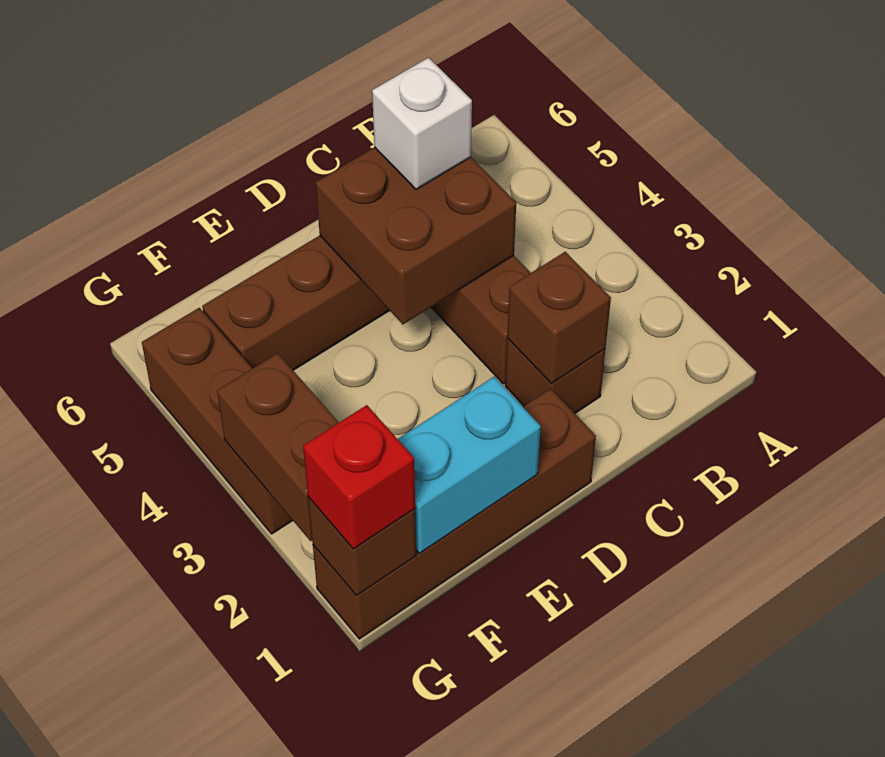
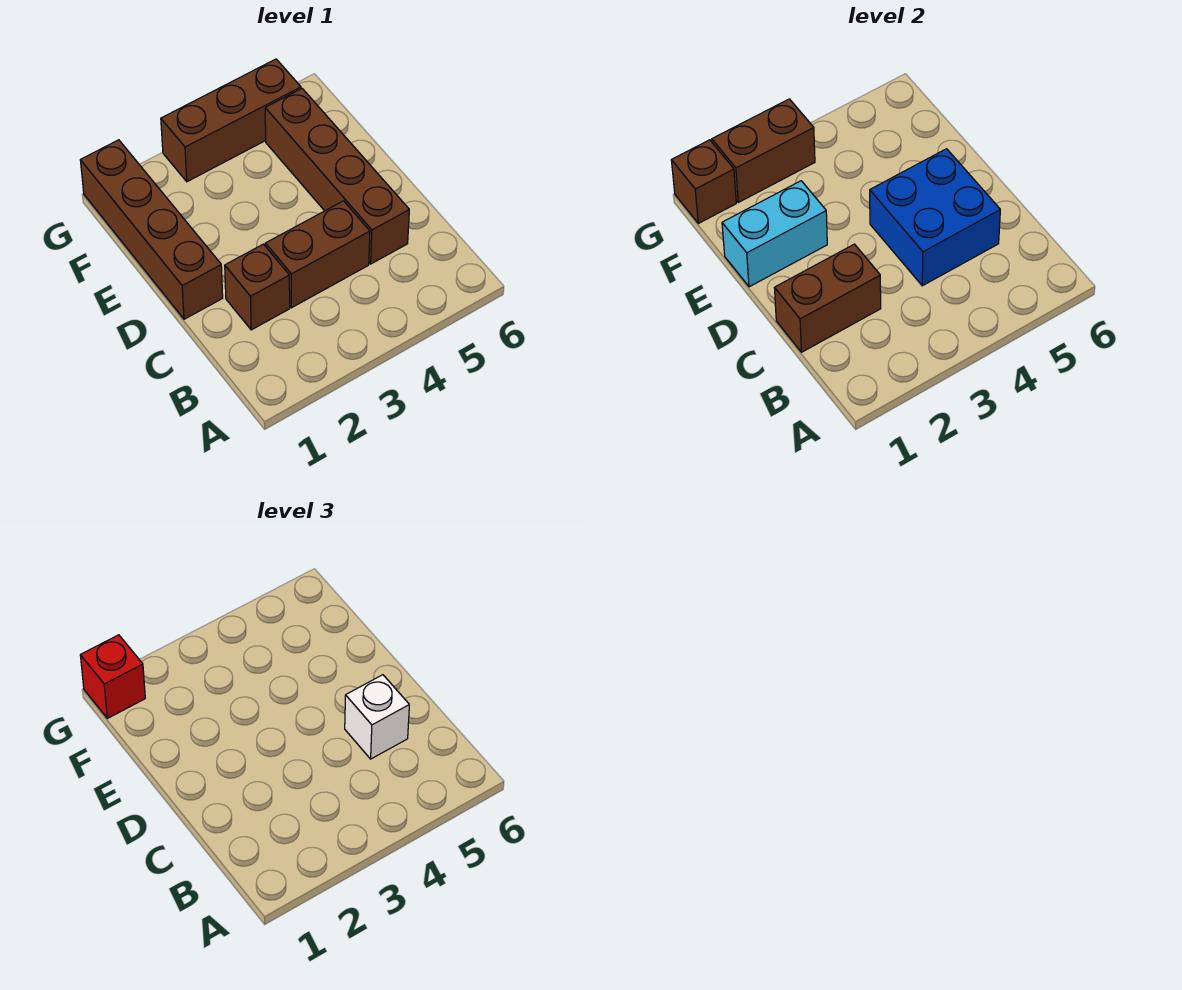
brown brick C2 level 2 -> brown brick C1:C2 level 2
brown brick C4:D5 level 2 -> blue brick C4:D5 level 2
cyan brick E1:F1 level 2 -> cyan brick E1:E2 level 2

